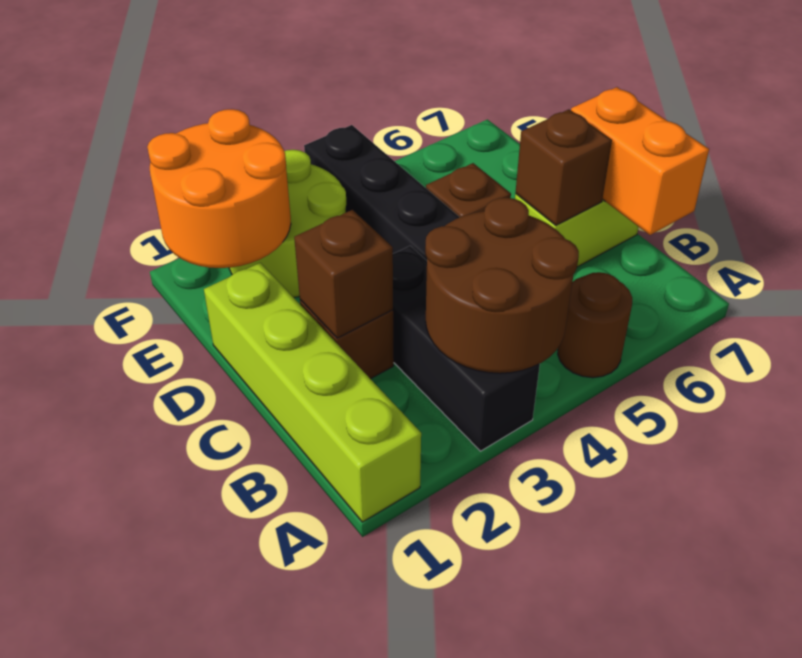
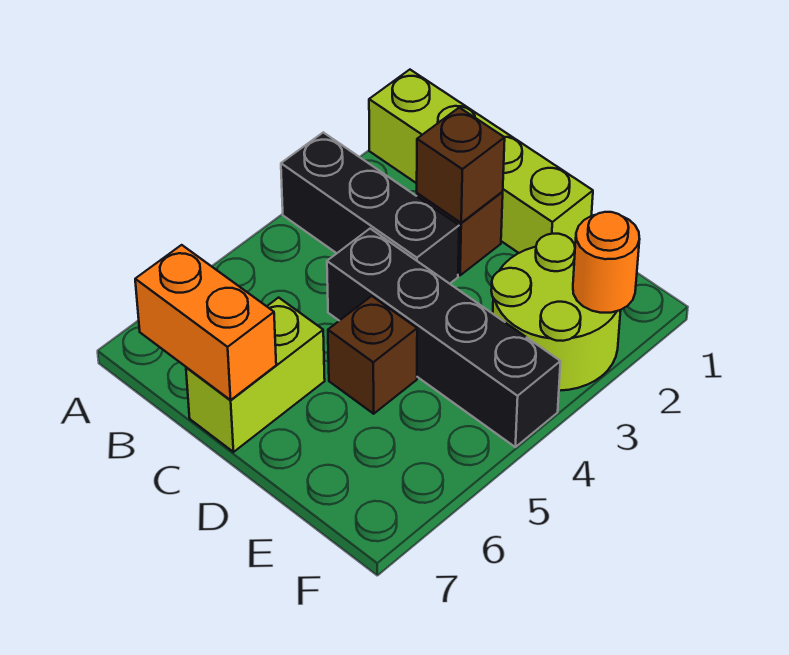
brown round brick A3:B4 level 2 -> none
brown round brick A5 level 1 -> none
brown brick C6 level 2 -> none
orange round brick E1:F2 level 2 -> orange round brick F2 level 2

